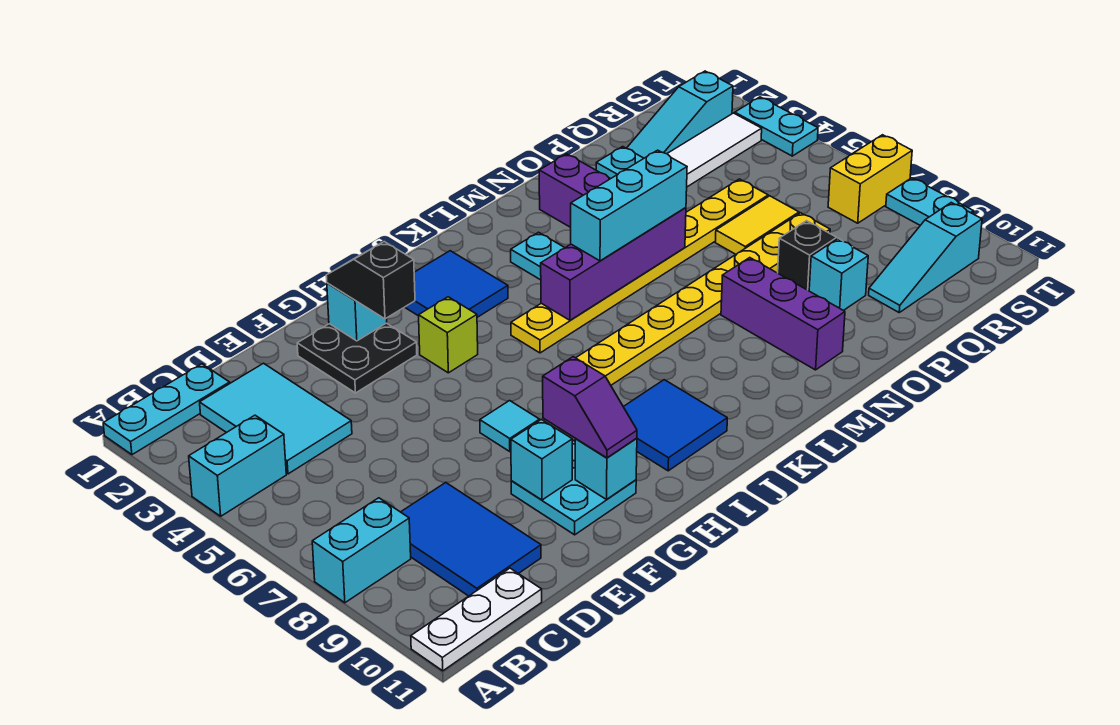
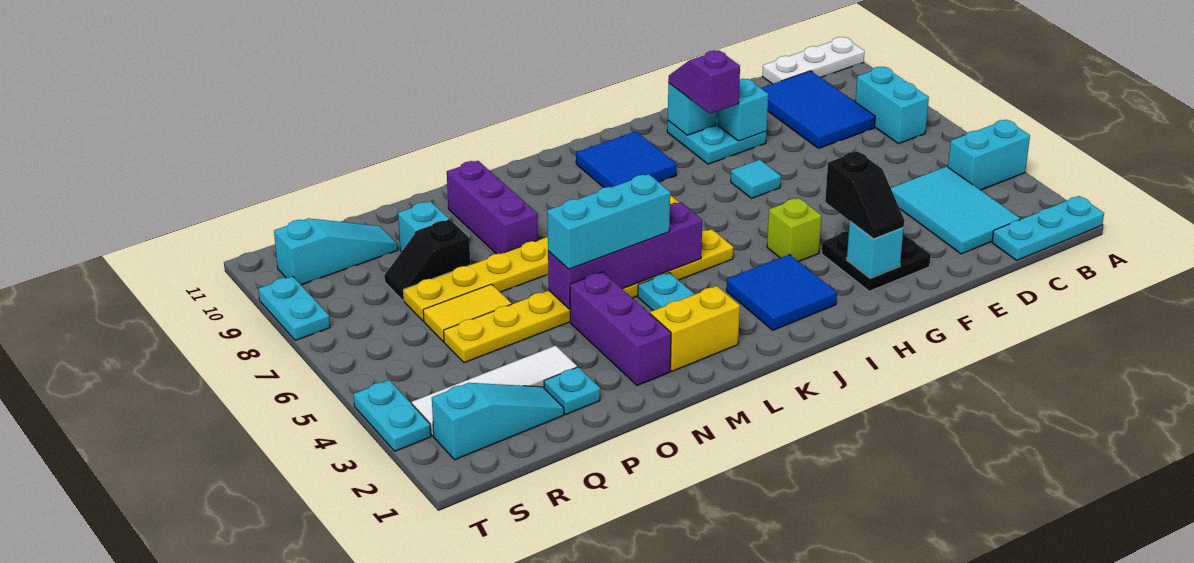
cyan brick A8:B8 level 1 -> cyan brick B7:B8 level 1
yellow brick S7:T7 level 1 -> yellow brick L2:M2 level 1

